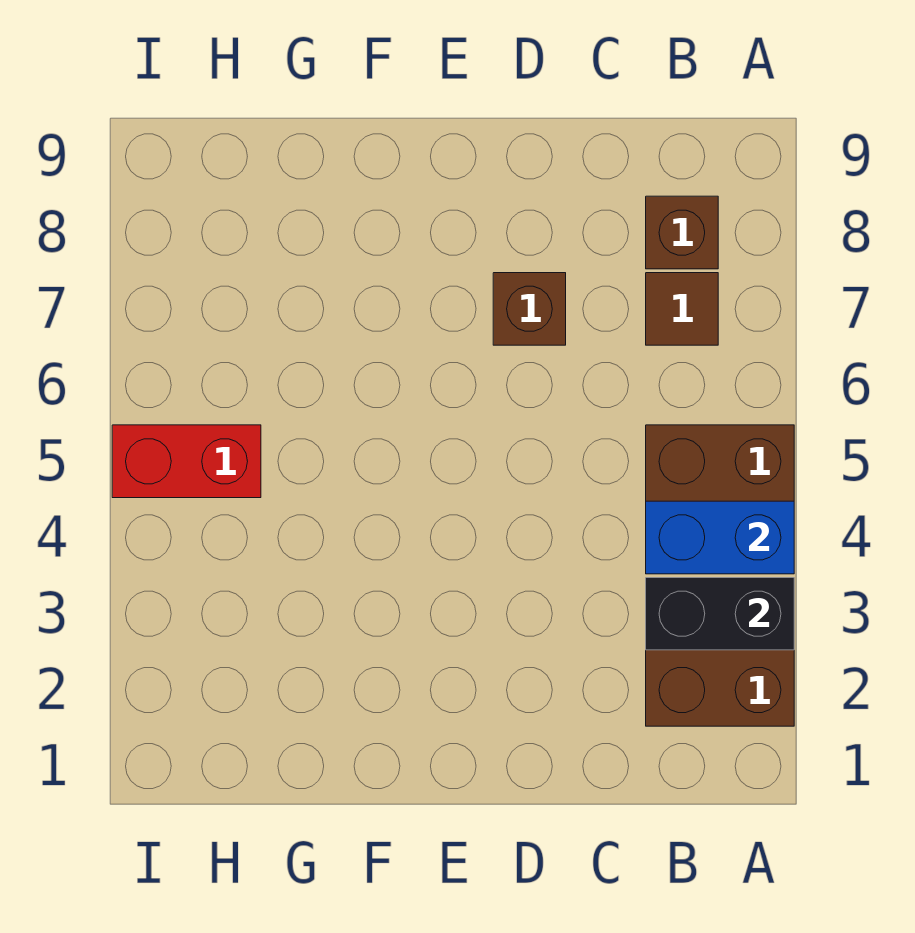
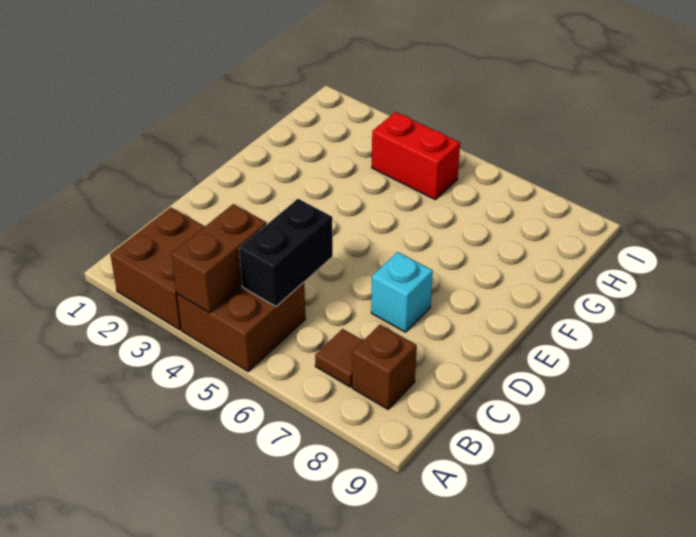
black brick A3:B3 level 2 -> black brick B5:C5 level 2
blue brick A4:B4 level 2 -> brown brick A4:B4 level 2
brown brick D7 level 1 -> cyan brick D7 level 1
red brick H5:I5 level 1 -> red brick H4:H5 level 1

